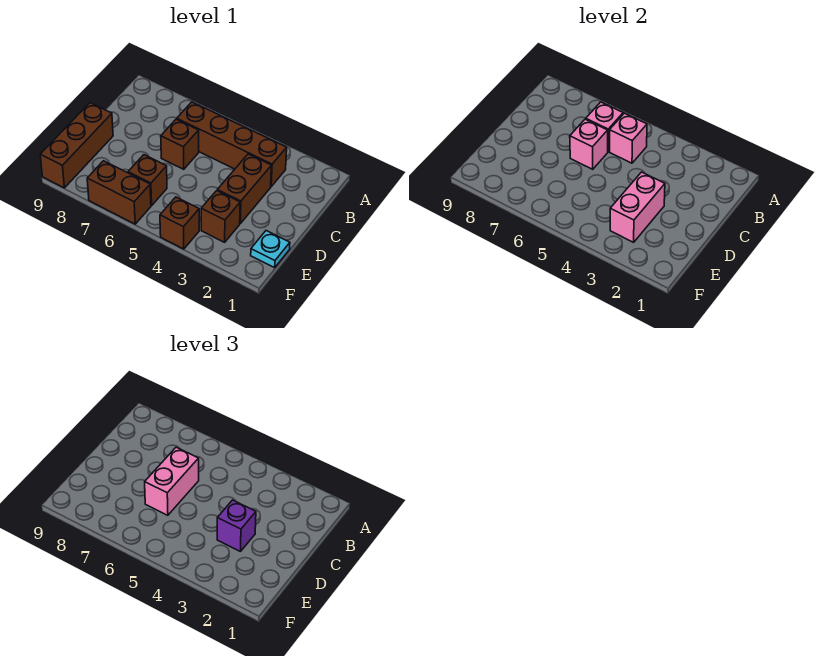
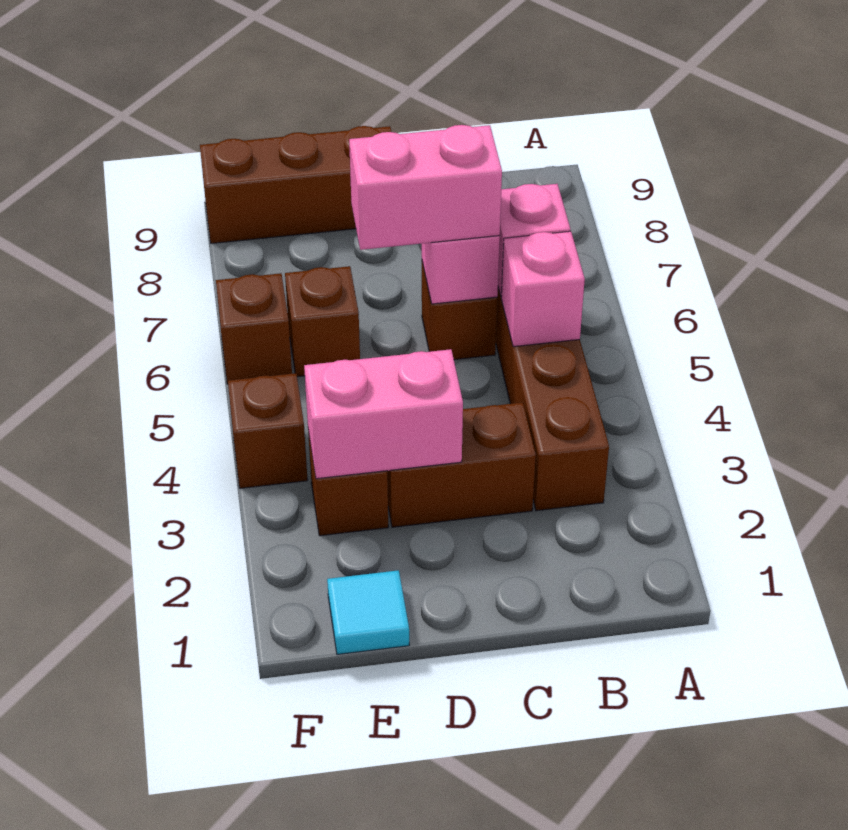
purple brick D3 level 3 -> none
cyan plate E1 level 1 -> cyan tile E1 level 1
brown brick F6:F7 level 1 -> brown brick F6 level 1

